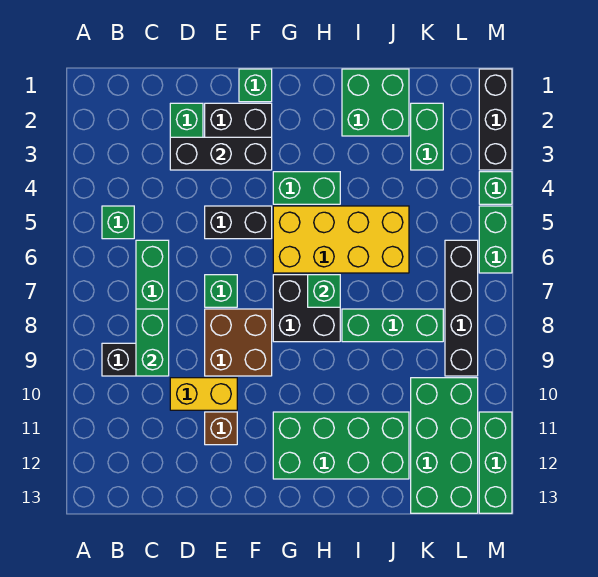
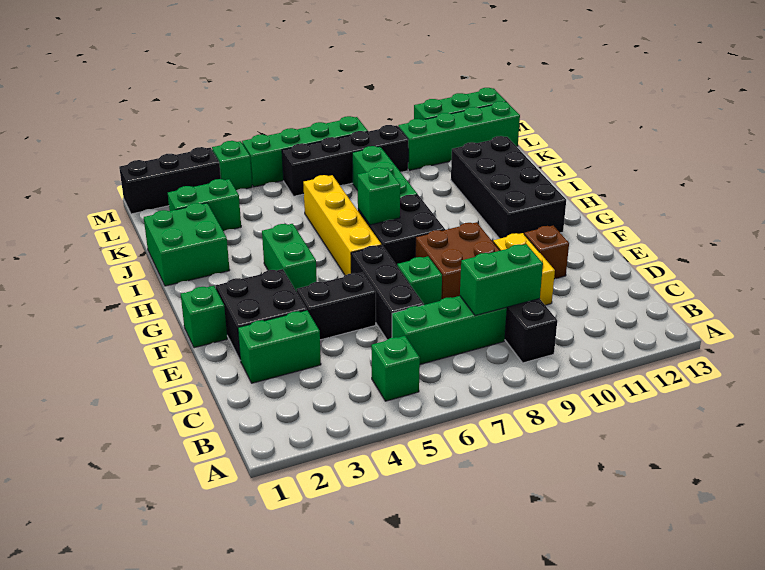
black brick D3:F3 level 2 -> black brick D6:F6 level 1
black brick E5:F5 level 1 -> black brick E4:E5 level 1
yellow brick G5:J6 level 1 -> yellow brick G6:J6 level 1
green brick G11:J12 level 1 -> black brick G11:J12 level 1
green brick K10:L13 level 1 -> green brick L10:L13 level 1
green brick M5:M6 level 1 -> green brick M5:M8 level 1

